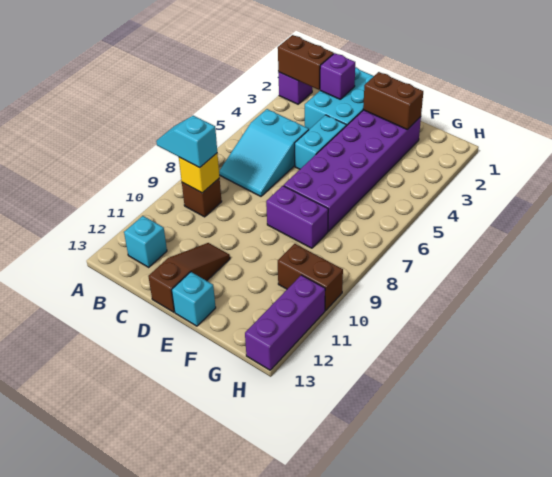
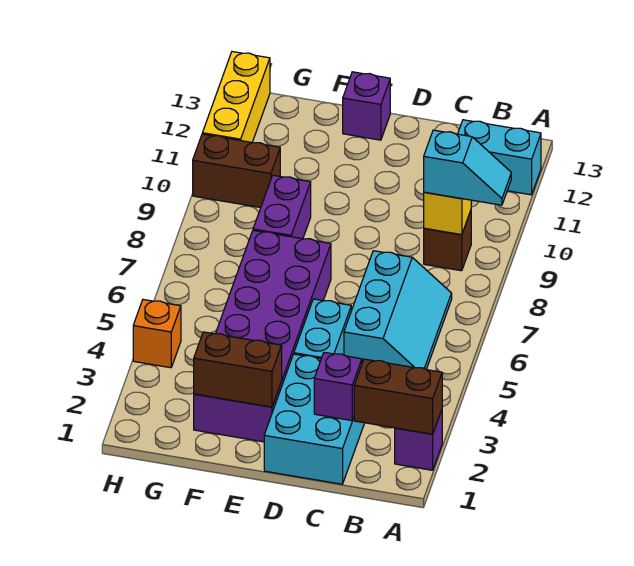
cyan slope B5:C7 level 1 top 5 -> cyan slope B5:C7 level 1 top C
cyan brick B12 level 1 -> cyan brick A12:B12 level 1
brown slope D11:D13 level 1 top 13 -> none
purple brick E8:F8 level 1 -> purple brick F8:F9 level 1
cyan brick E13 level 1 -> purple brick E13 level 1
none -> orange brick H4 level 1
purple brick H11:H13 level 1 -> yellow brick H11:H13 level 1

